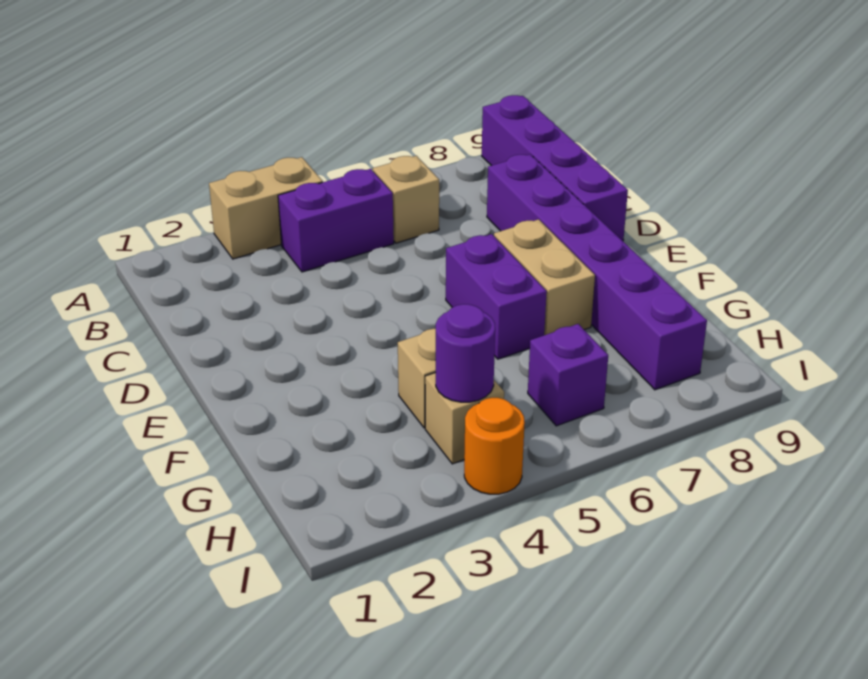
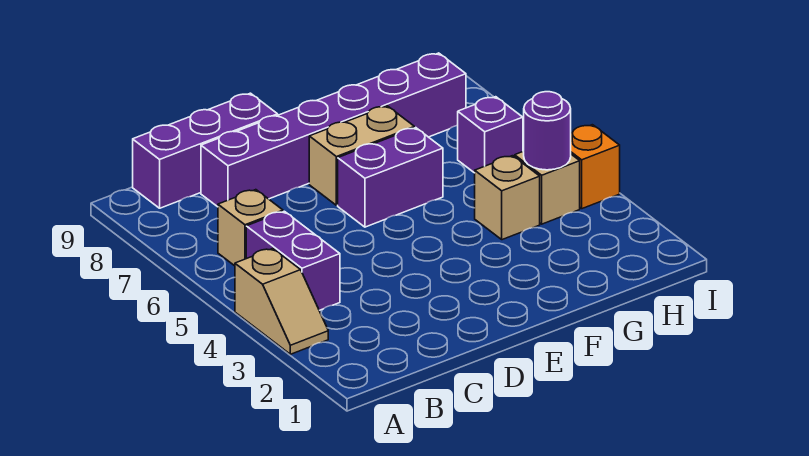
tan brick A3:A4 level 1 -> tan slope A3:A4 level 1 top 4
purple brick A9:D9 level 1 -> purple brick B9:D9 level 1
orange round brick I4 level 1 -> orange brick I4 level 1

